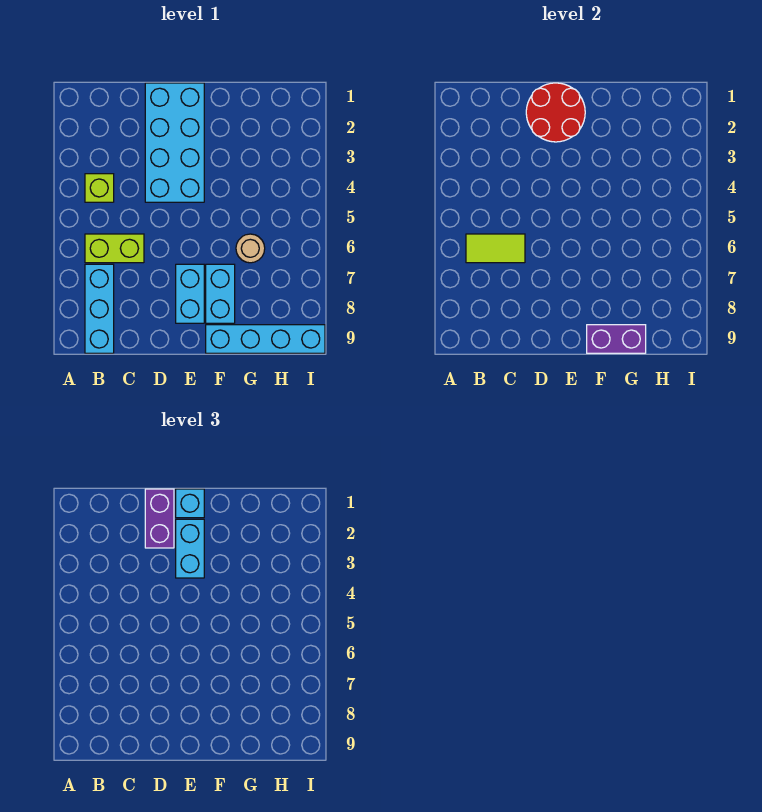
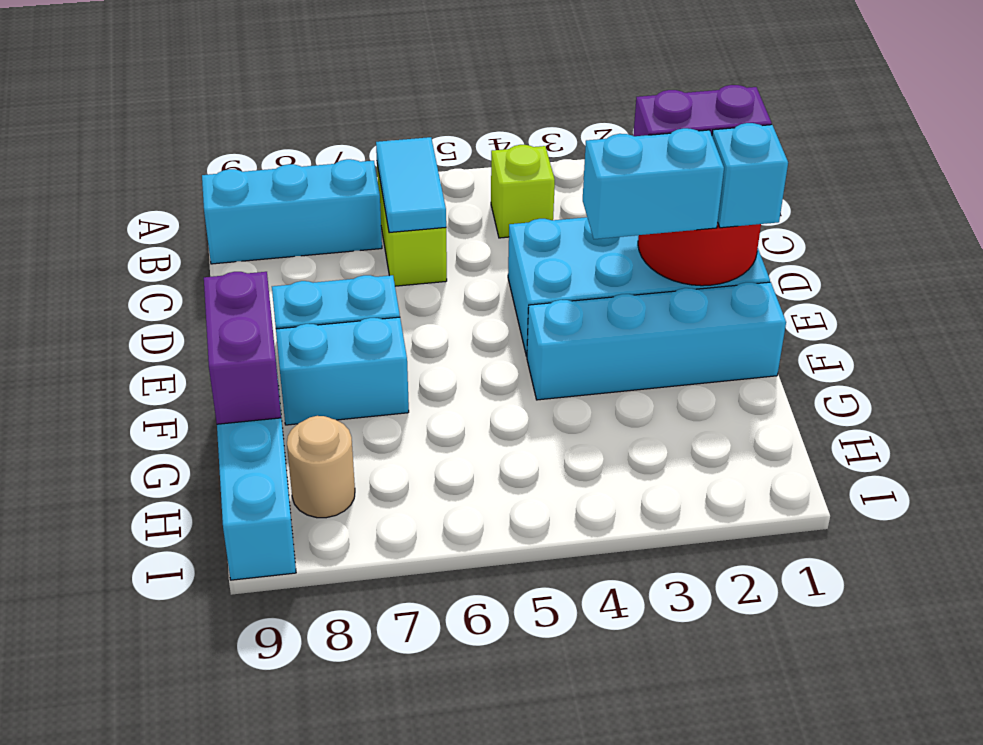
lime tile B6:C6 level 2 -> cyan tile B6:C6 level 2
none -> cyan brick F1:F4 level 1
tan round brick G6 level 1 -> tan round brick H8 level 1

